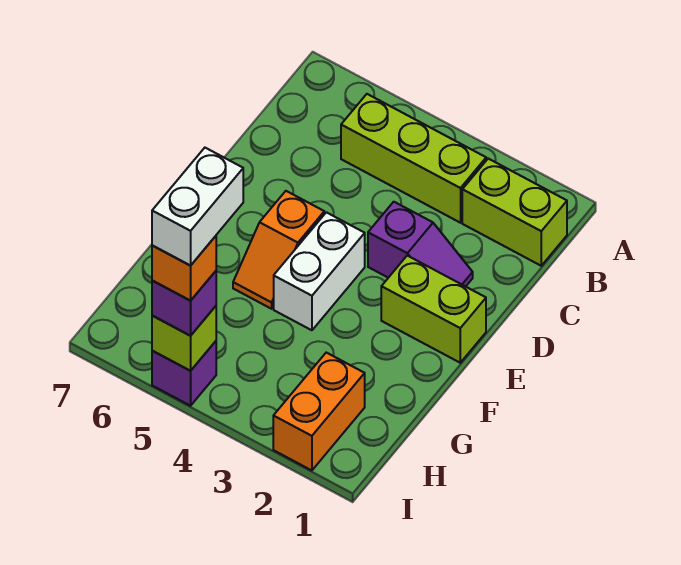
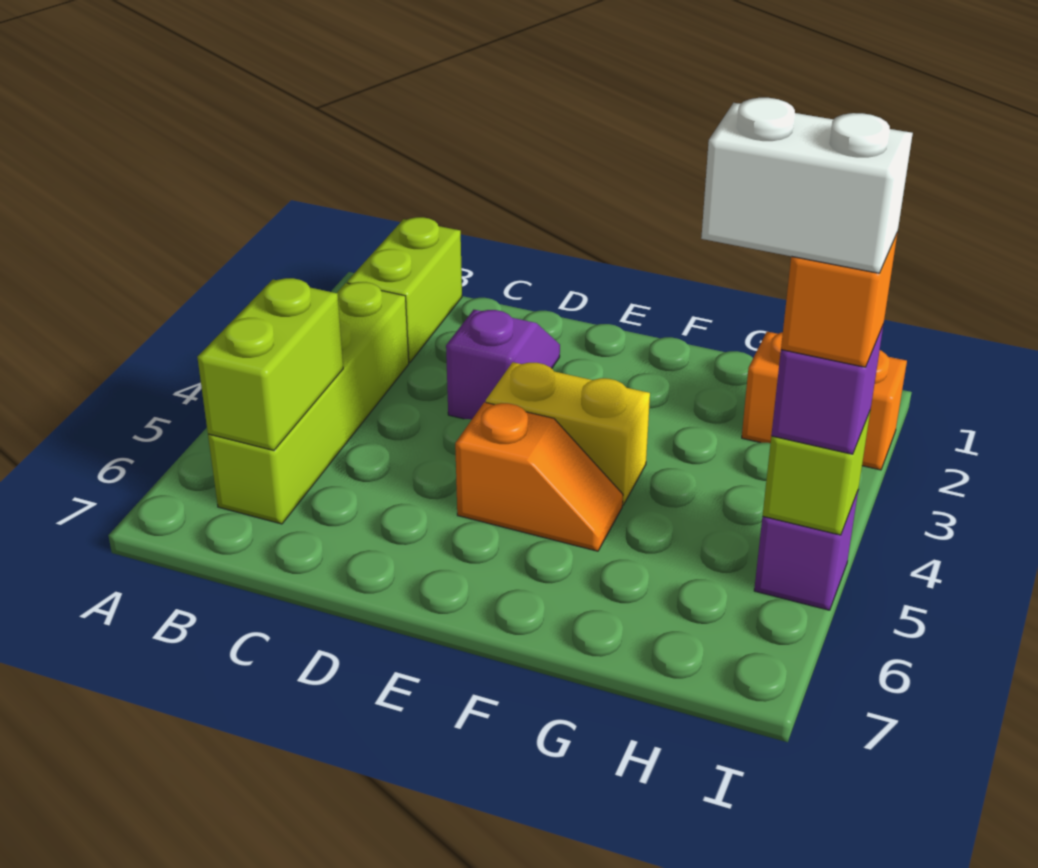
lime brick B3:B5 level 1 -> lime brick B3:B6 level 1
lime brick E1:E2 level 1 -> lime brick B5:B6 level 2
white brick E4:F4 level 1 -> yellow brick E4:F4 level 1

